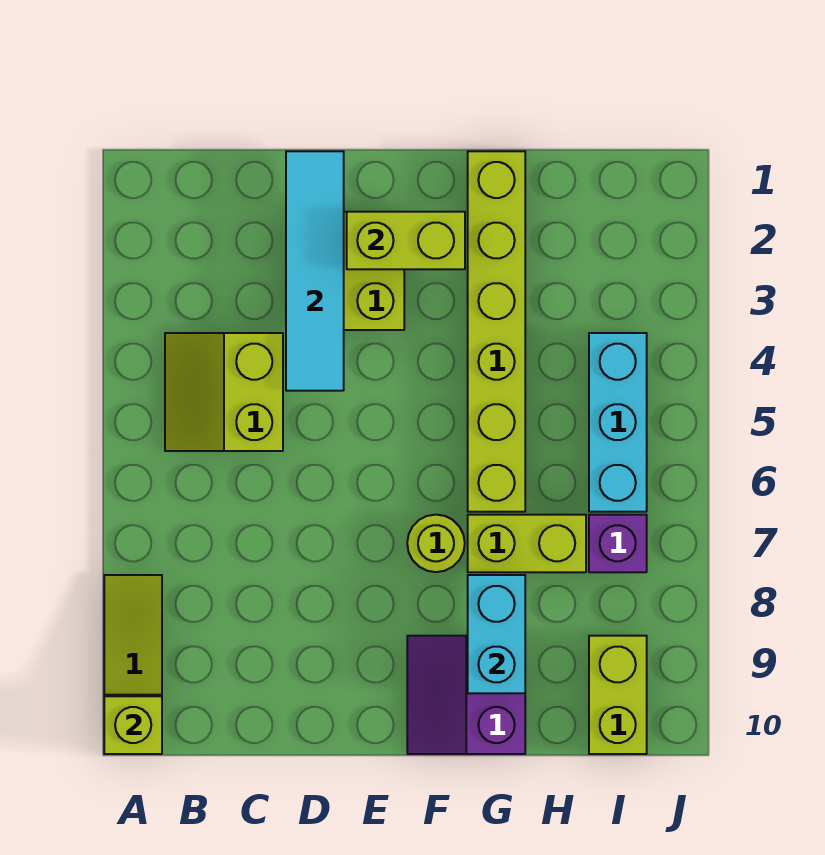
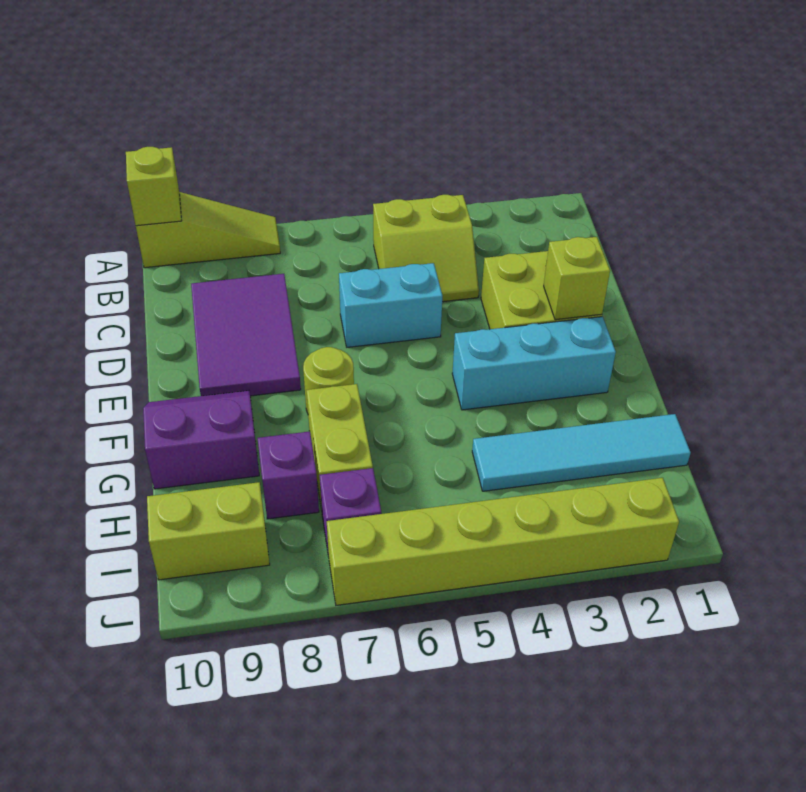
lime slope B4:C5 level 1 top C -> lime slope B4:C5 level 1 top B
none -> purple tile C8:E9 level 1
cyan tile D1:D4 level 2 -> cyan tile H1:H4 level 1
lime brick E2:F2 level 2 -> lime brick E2 level 2
lime brick G1:G6 level 1 -> lime brick J2:J7 level 1
cyan brick G8:G9 level 2 -> cyan brick D5:D6 level 1
none -> purple brick H8 level 1
cyan brick I4:I6 level 1 -> cyan brick F2:F4 level 1

